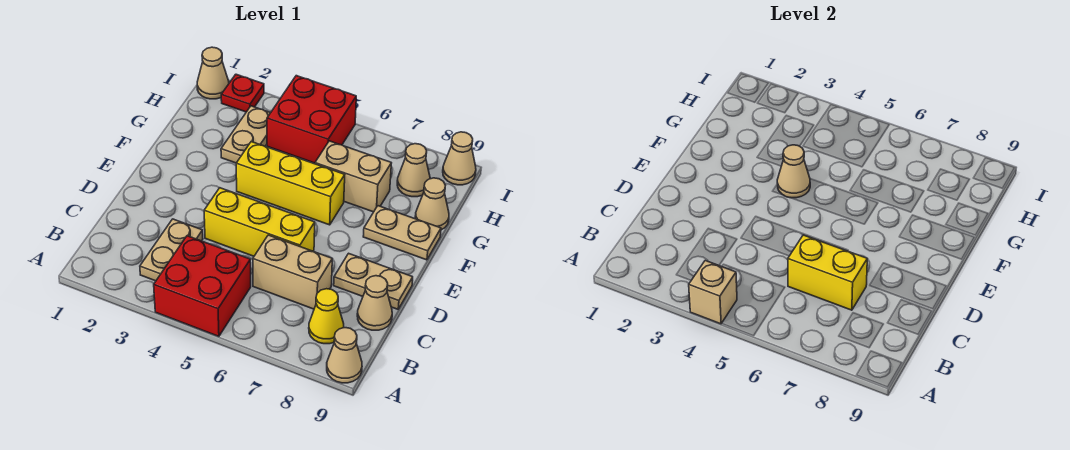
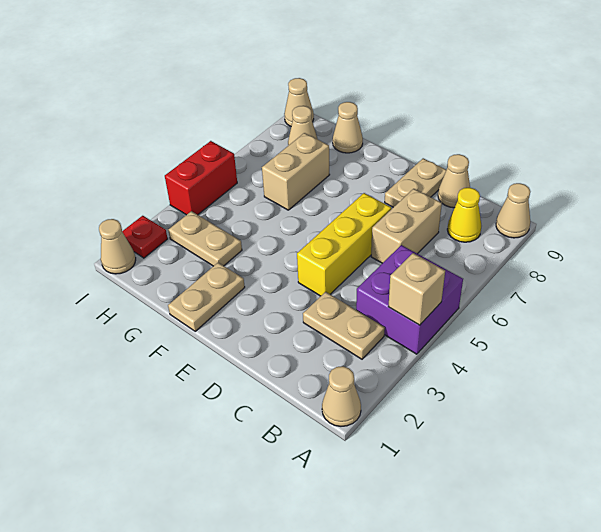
red brick A4:B5 level 1 -> purple brick A4:B5 level 1
yellow brick C6:C7 level 2 -> none
yellow brick F4:F6 level 1 -> none
tan cone F4 level 2 -> tan cone A1 level 1
tan plate F8:F9 level 1 -> tan plate F1:F2 level 1
red brick H4:I5 level 1 -> red brick I4:I5 level 1

